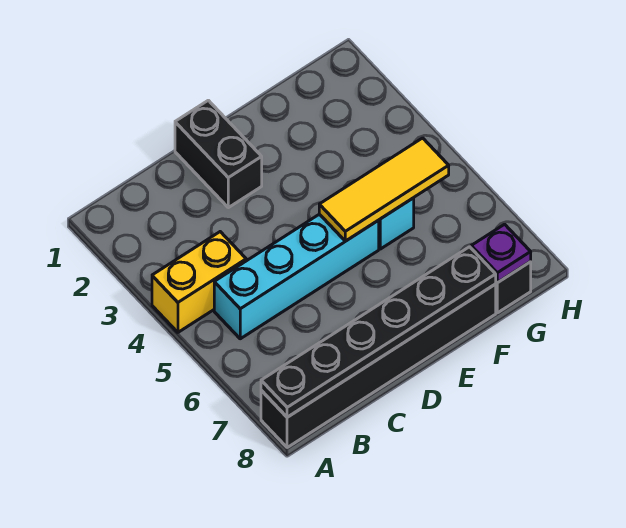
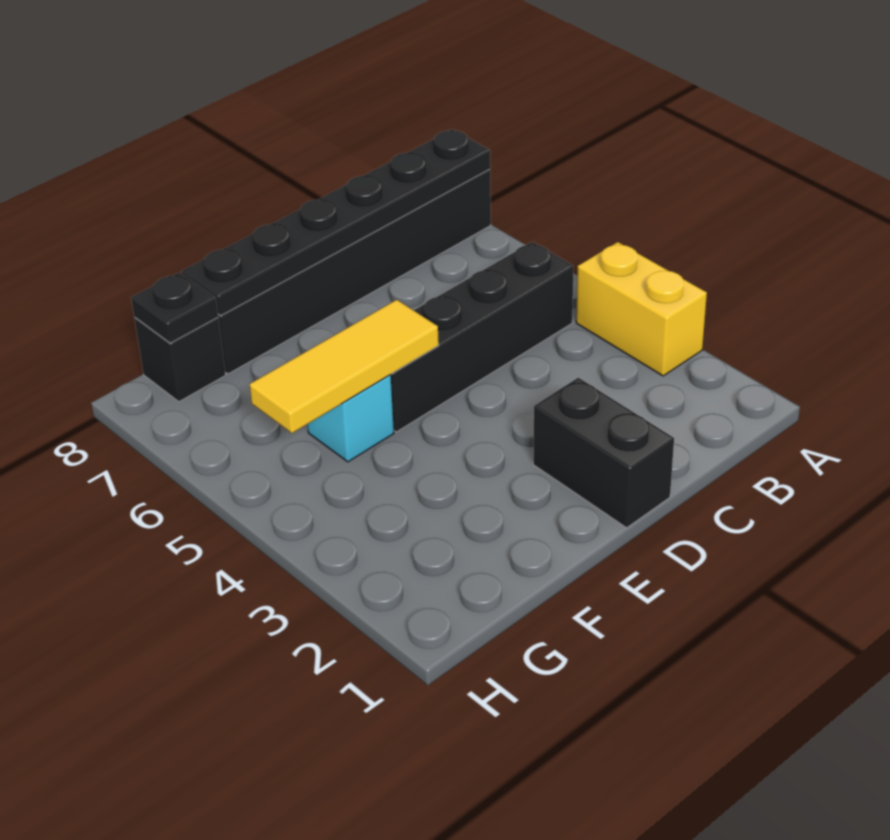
yellow brick A4:B4 level 1 -> yellow brick A3:A4 level 1
cyan brick B5:E5 level 1 -> black brick B5:E5 level 1
purple plate G8 level 2 -> black plate G8 level 2

